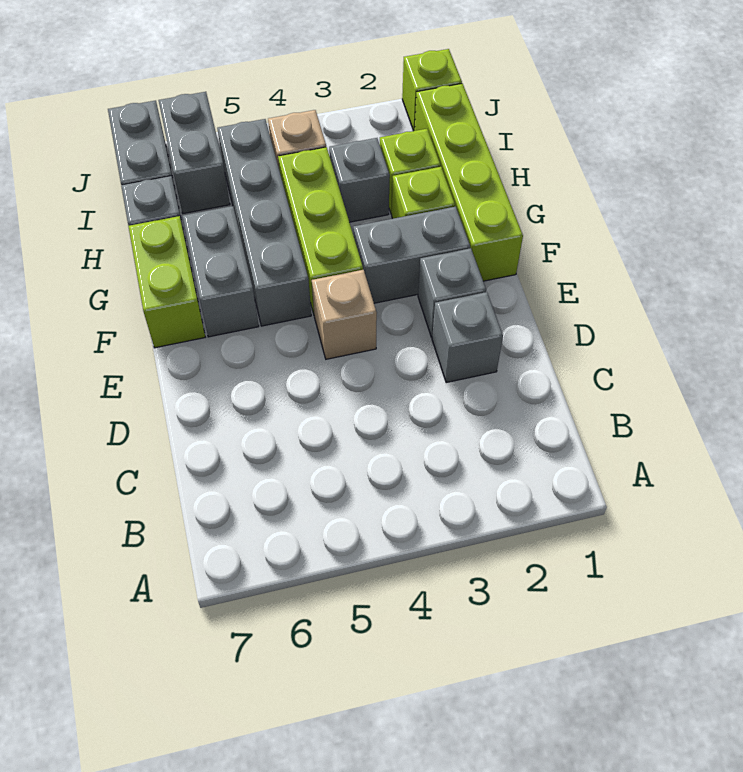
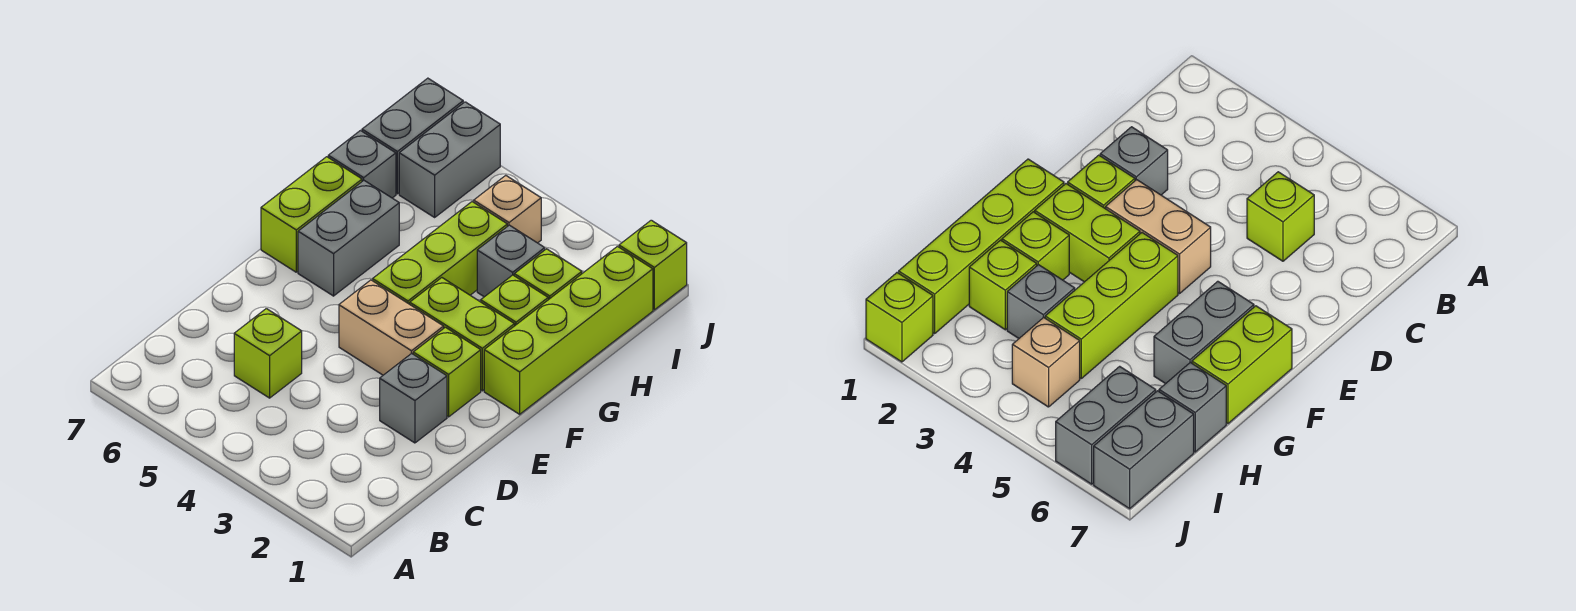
none -> lime brick C5 level 1
grey brick E2 level 1 -> lime brick E2 level 1
tan brick E4 level 1 -> tan brick E3:E4 level 1
grey brick F2:F3 level 1 -> lime brick F2:F3 level 1
grey brick F5:I5 level 1 -> none

